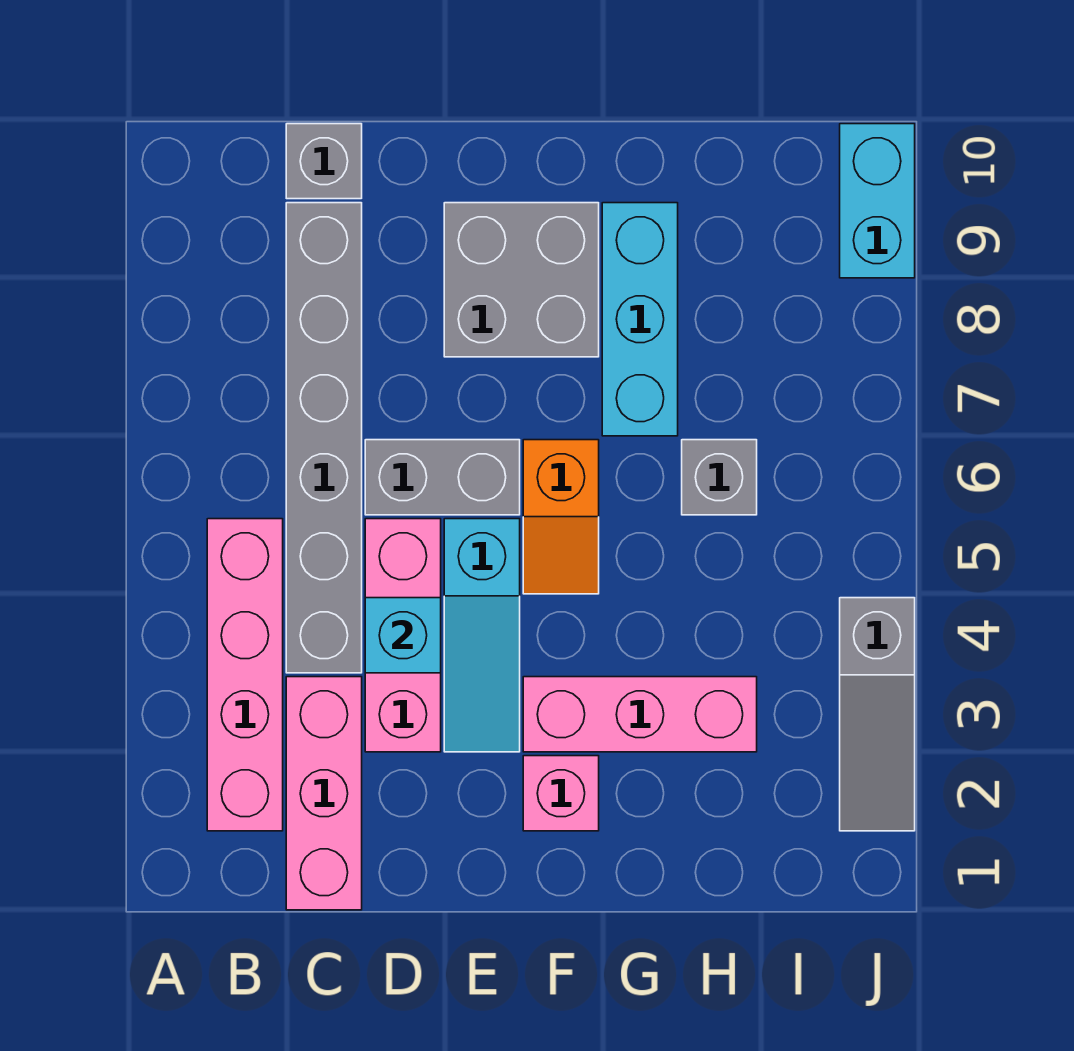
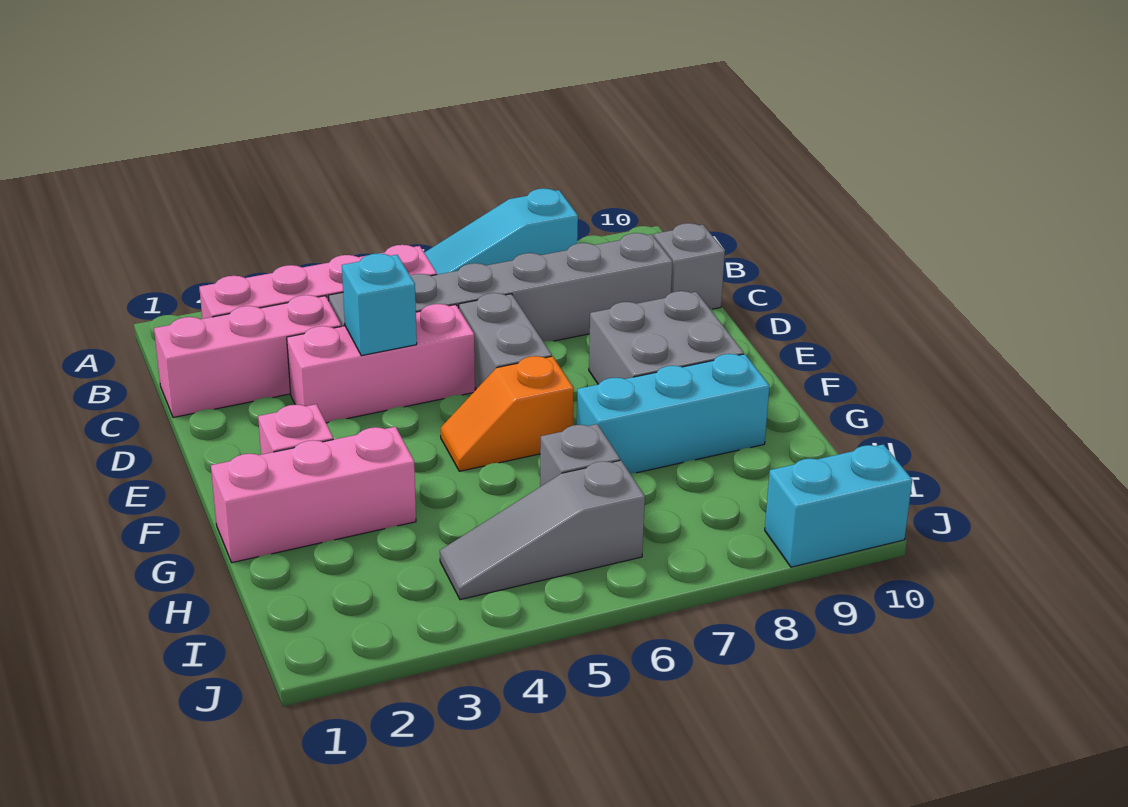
cyan slope E3:E5 level 1 top 5 -> cyan slope A6:A8 level 1 top 8
pink brick F3:H3 level 1 -> pink brick G1:G3 level 1
grey slope J2:J4 level 1 top 4 -> grey slope I4:I6 level 1 top 6

